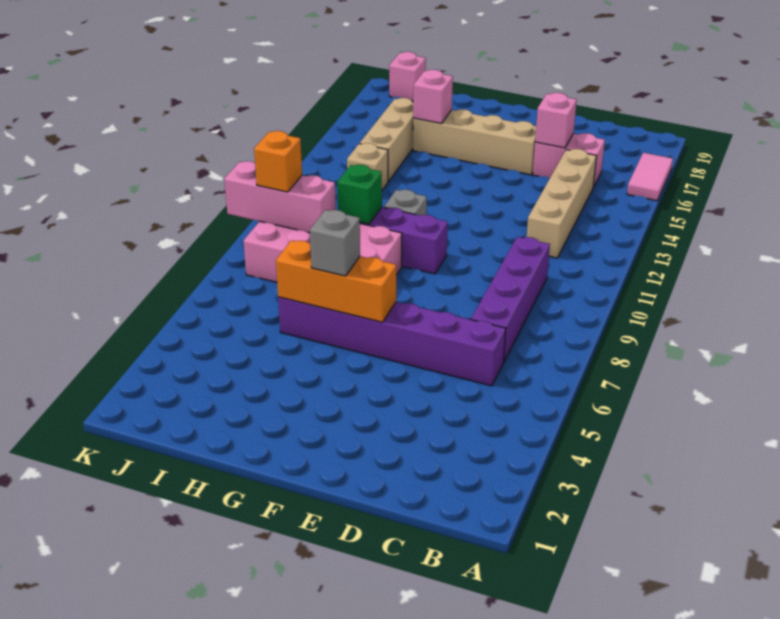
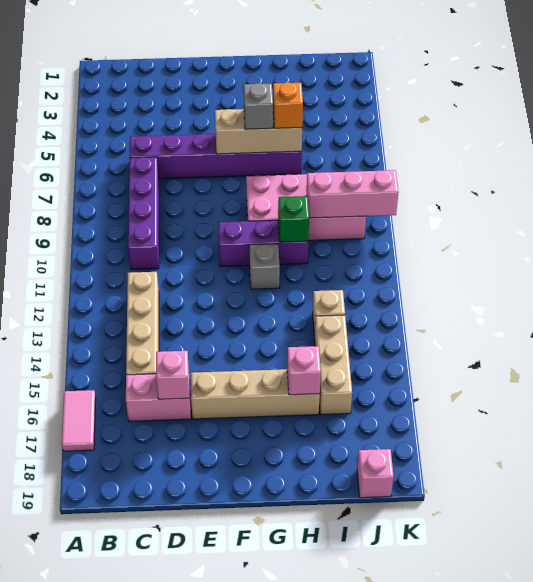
orange brick F6:H6 level 2 -> tan brick F6:H6 level 2
orange brick J9 level 3 -> orange brick H6 level 3

